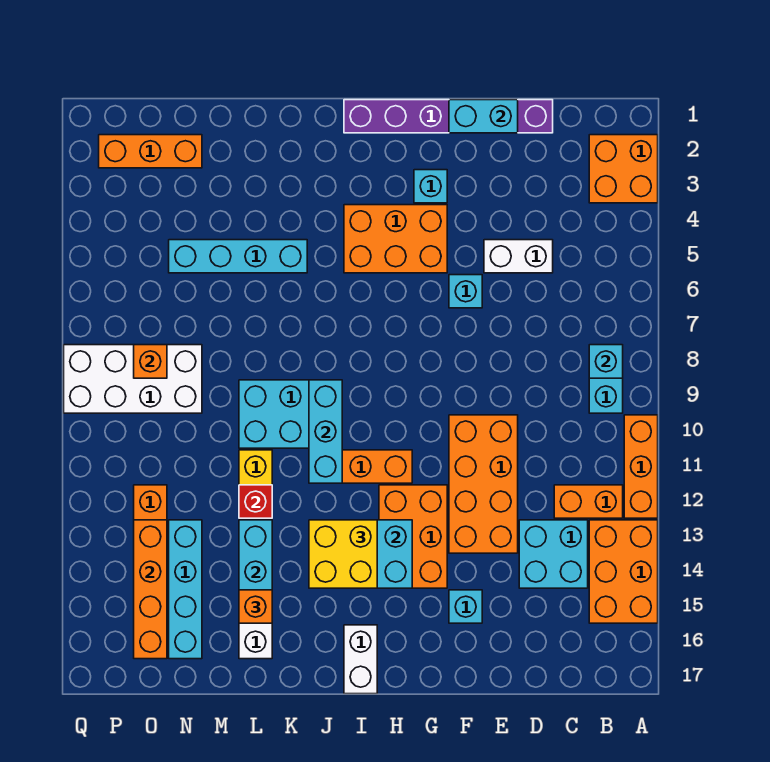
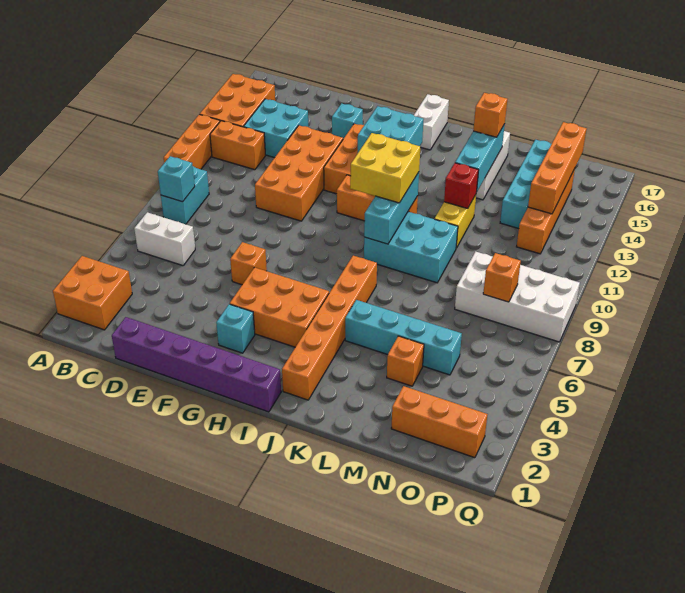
white brick D5:E5 level 1 -> white brick B6:C6 level 1
cyan brick E1:F1 level 2 -> none
cyan brick F6 level 1 -> orange brick F6 level 1
yellow brick I13:J14 level 3 -> yellow brick I10:J11 level 3
none -> orange brick J2:J7 level 1
none -> orange brick M4 level 1

